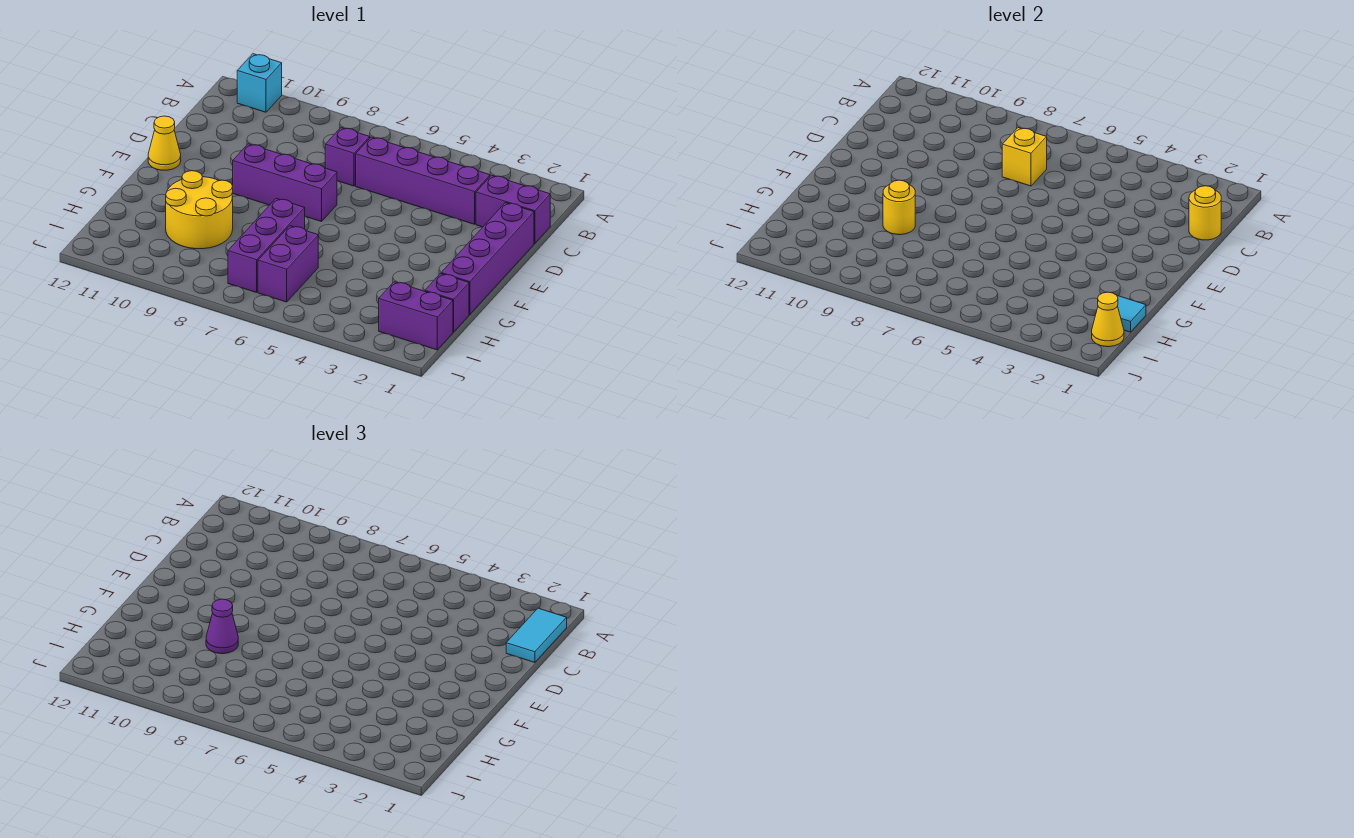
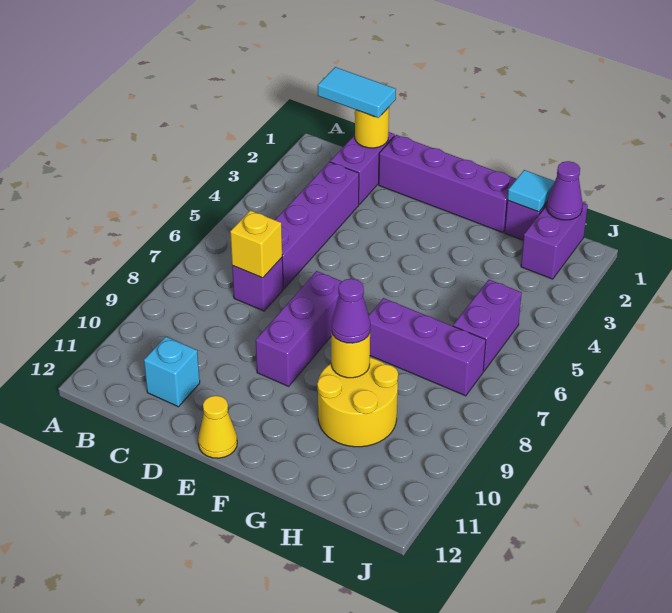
cyan brick A11 level 1 -> cyan brick C11 level 1
purple brick H6:I6 level 1 -> purple brick I5:I6 level 1
yellow cone I1 level 2 -> purple cone I1 level 2

